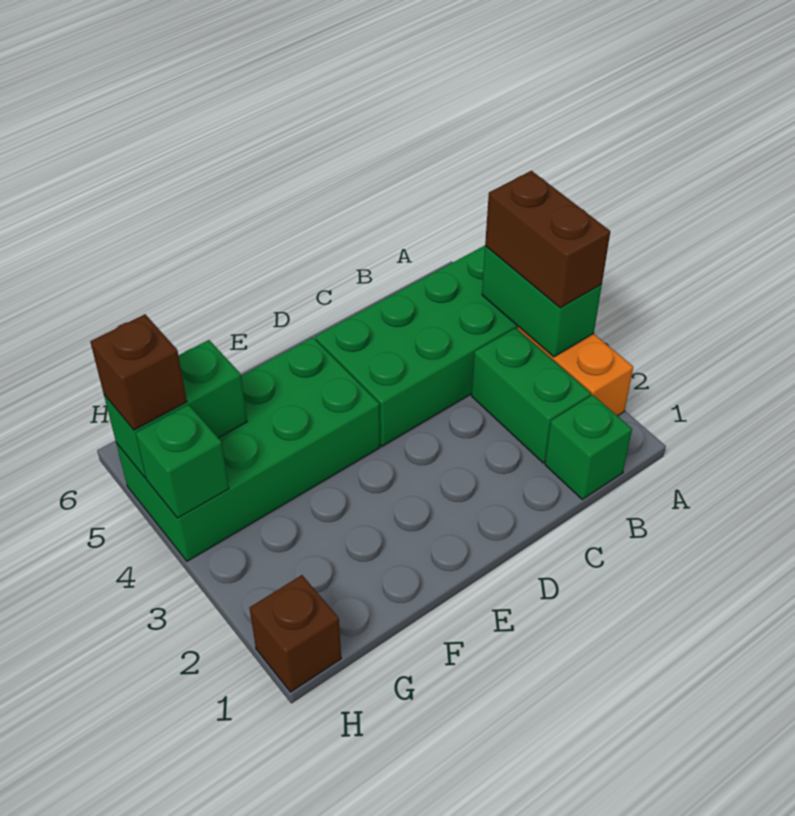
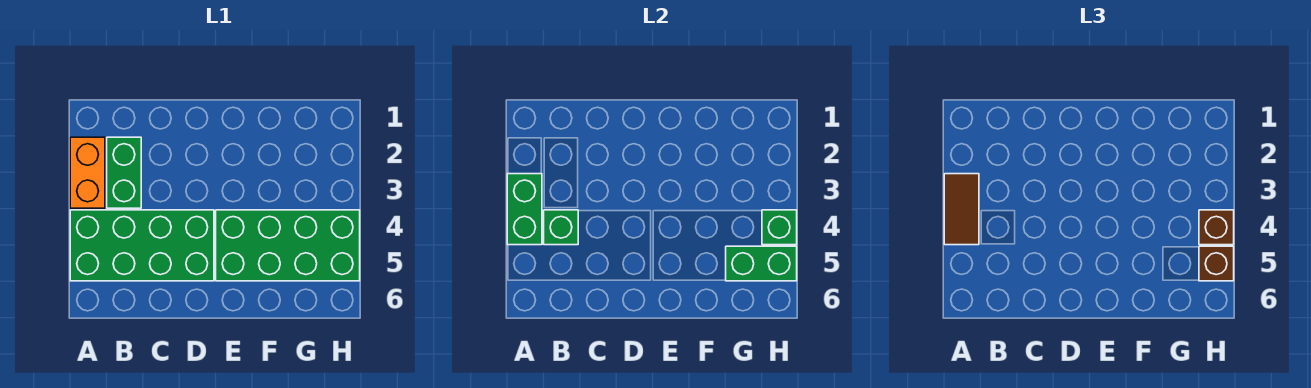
brown brick A3:A4 level 3 -> brown tile A3:A4 level 3
green brick B1 level 1 -> green brick B4 level 2
brown brick H1 level 1 -> brown brick H4 level 3

